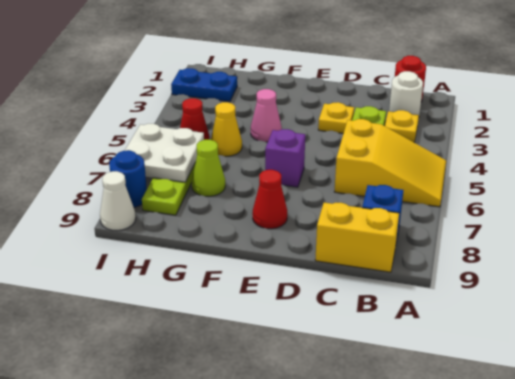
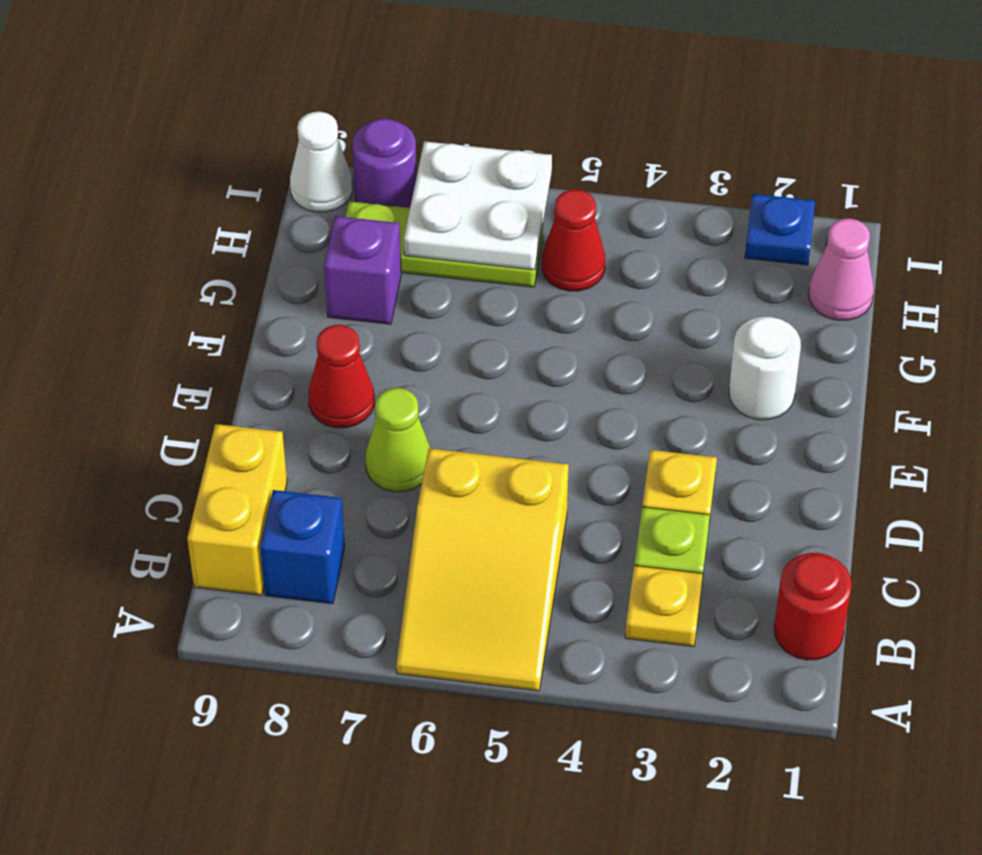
white round brick B2 level 1 -> white round brick F2 level 1
purple brick E6 level 1 -> purple brick G8 level 1
pink cone F4 level 1 -> pink cone H1 level 1
yellow cone G5 level 1 -> none
lime cone G7 level 1 -> lime cone D7 level 1
blue plate H2:I2 level 1 -> blue plate I2 level 1
blue round brick I8 level 1 -> purple round brick I8 level 1

